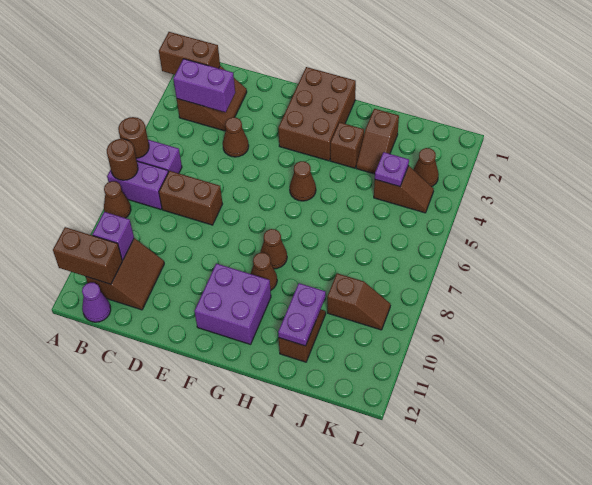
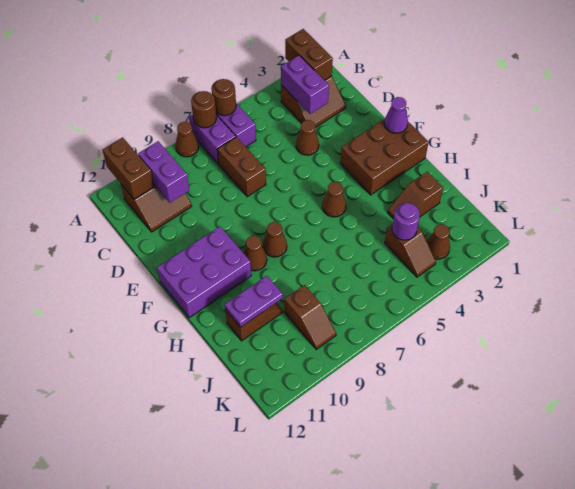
purple brick B10 level 2 -> purple brick B10:C10 level 2
purple cone B12 level 1 -> purple cone F1 level 2
purple brick F10:G11 level 1 -> purple brick F10:G12 level 1
brown brick H3 level 1 -> none
purple plate J4 level 2 -> purple round brick J4 level 2

